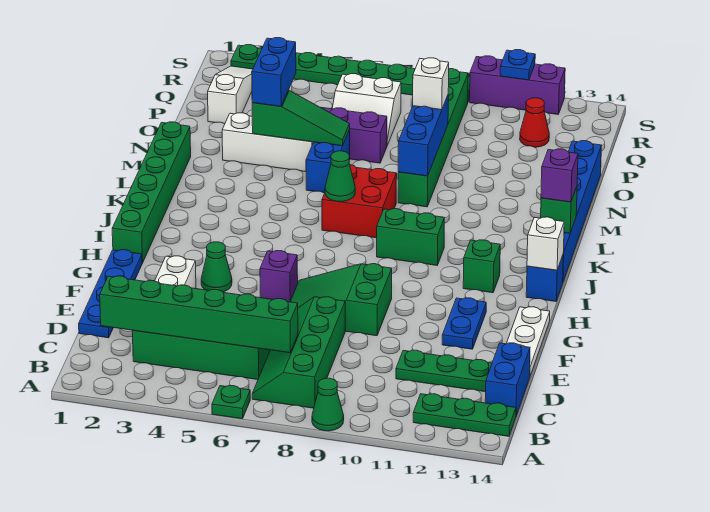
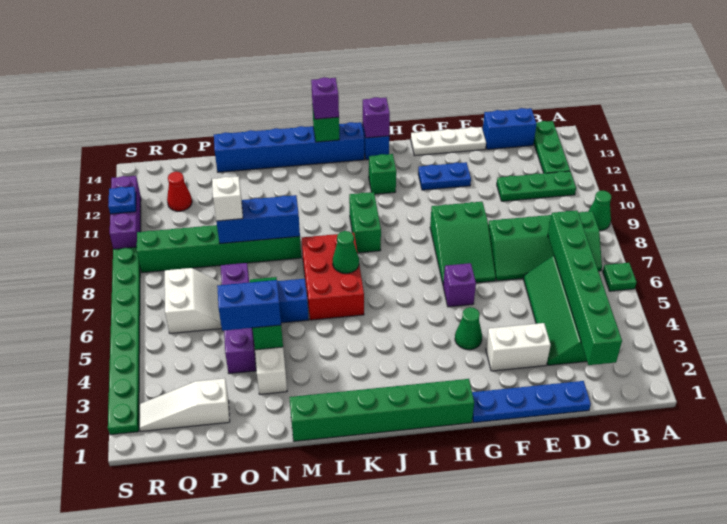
green plate D11:D13 level 1 -> green plate B11:D11 level 1
white brick I14 level 2 -> purple brick I14 level 2
red brick K7:L8 level 1 -> red brick K6:L8 level 1

